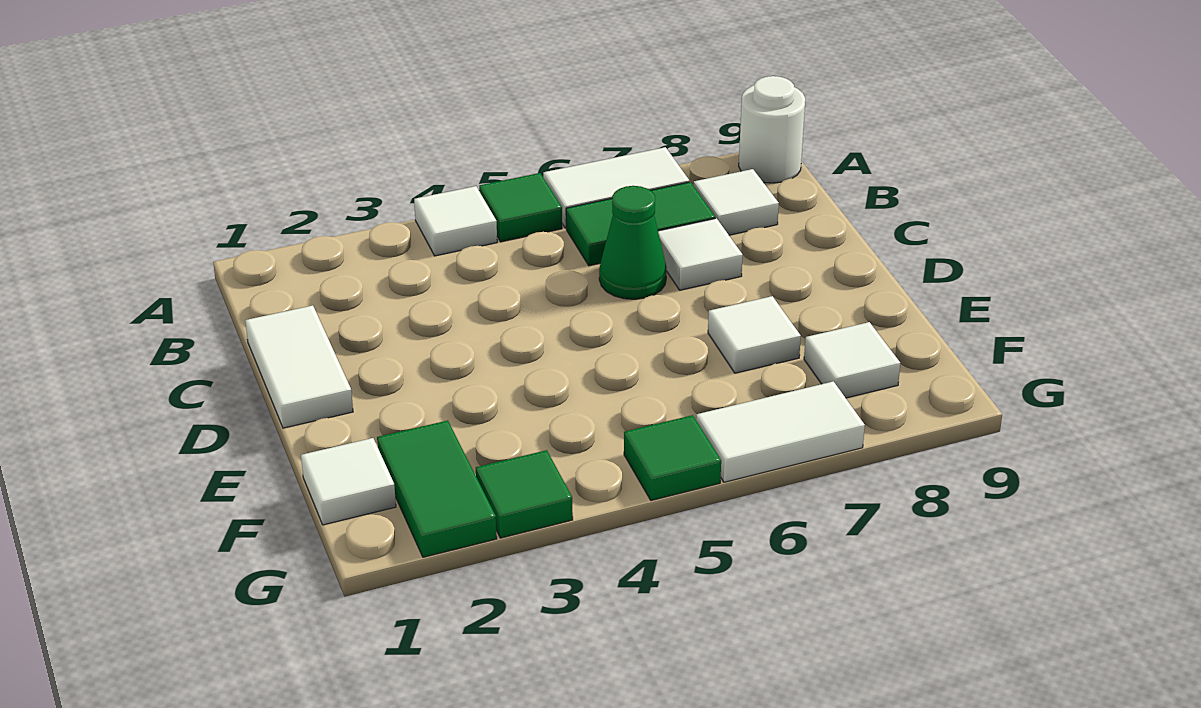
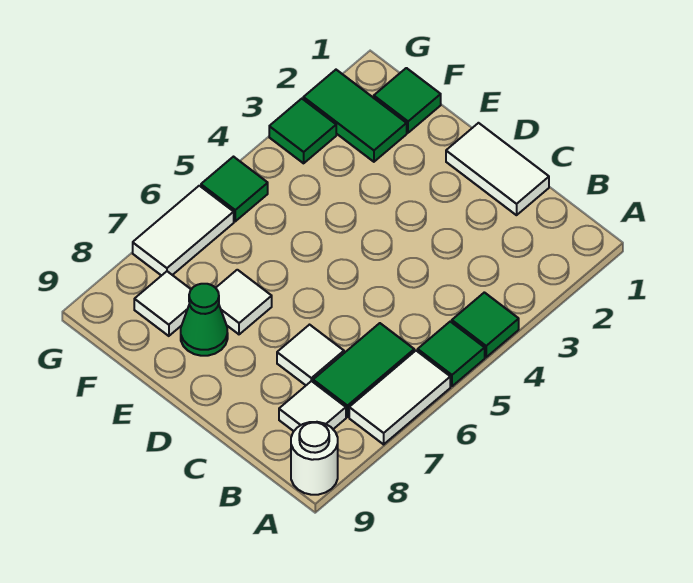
white tile A4 level 1 -> green tile A4 level 1
green cone C6 level 1 -> green cone E8 level 1
white tile F1 level 1 -> green tile F1 level 1

